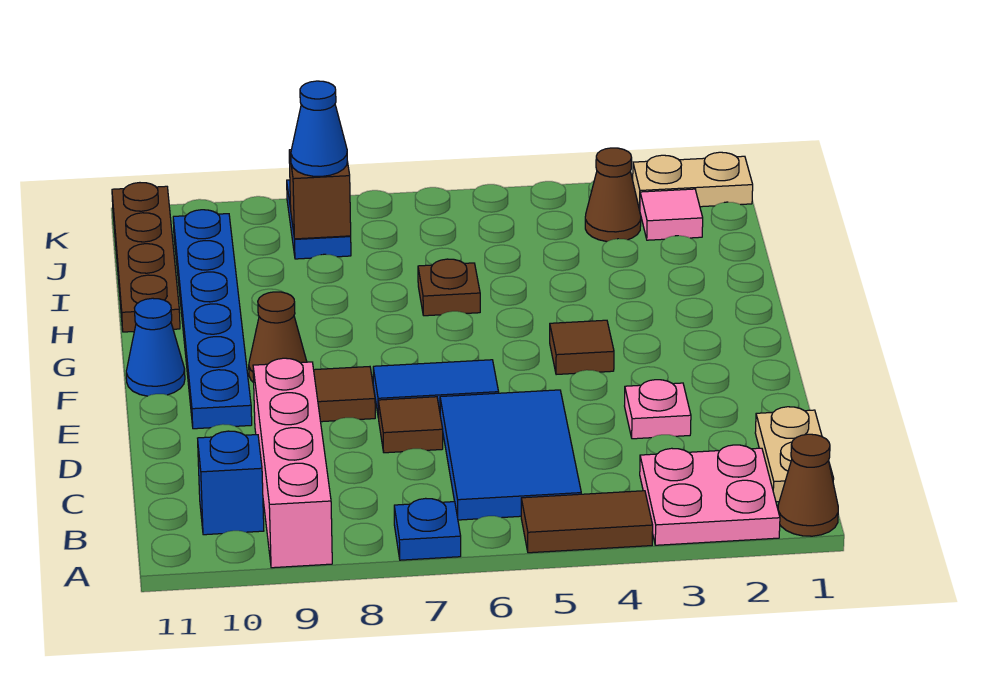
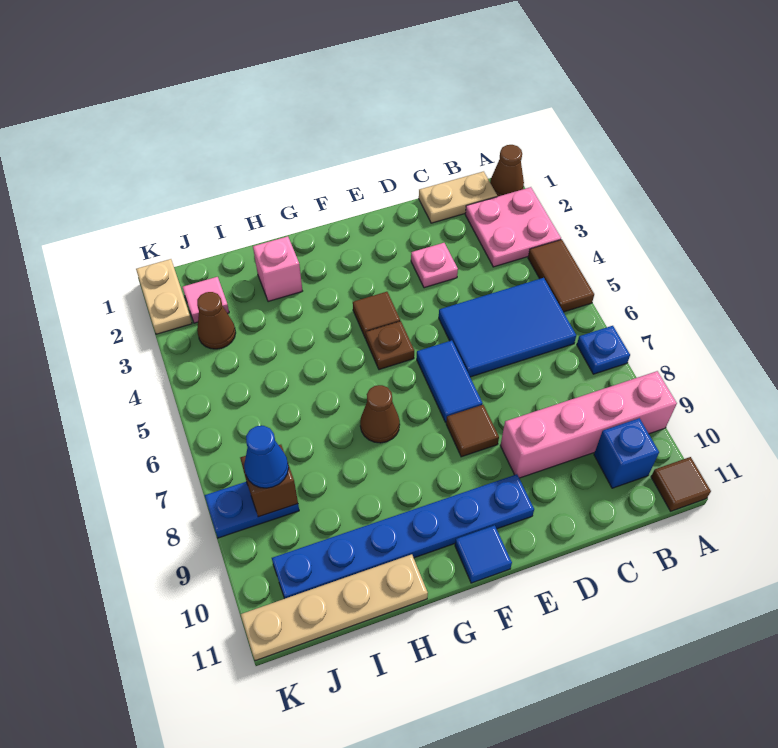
brown tile D7 level 1 -> brown tile A11 level 1
brown cone F9 level 1 -> brown cone G7 level 1
blue cone F11 level 1 -> blue tile F11 level 1
none -> pink brick H2 level 1
brown plate H6 level 1 -> brown plate F5 level 1
brown plate H11:K11 level 1 -> tan plate H11:K11 level 1

